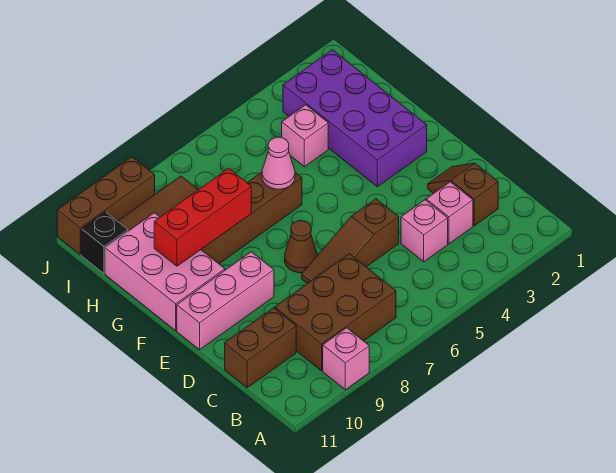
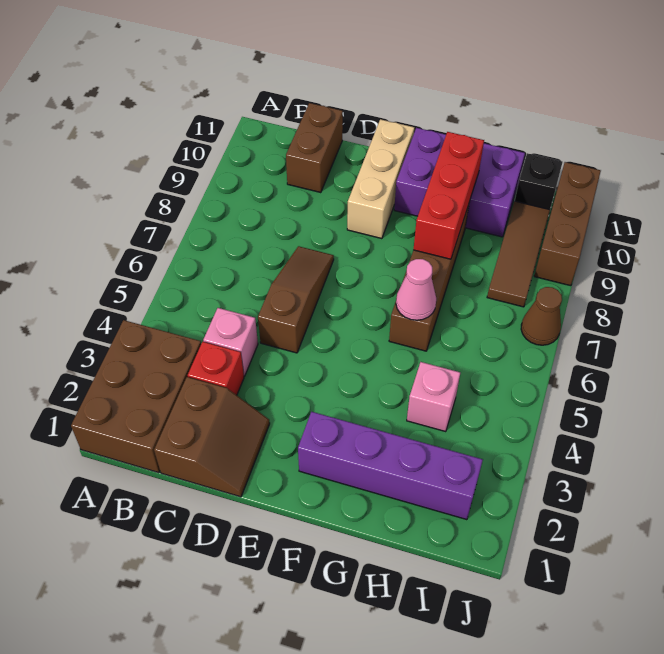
pink brick A9 level 1 -> none
brown brick B7:C9 level 1 -> brown brick A1:B3 level 1
brown slope C2:D2 level 1 top C -> brown slope C1:D2 level 1 top C
pink brick C3 level 1 -> red brick C3 level 1
brown cone E7 level 1 -> brown cone J7 level 1
pink brick E9:E11 level 1 -> tan brick E9:E11 level 1
purple brick F2:I3 level 1 -> purple brick F2:I2 level 1
pink brick F10:H11 level 1 -> purple brick F10:H11 level 1

